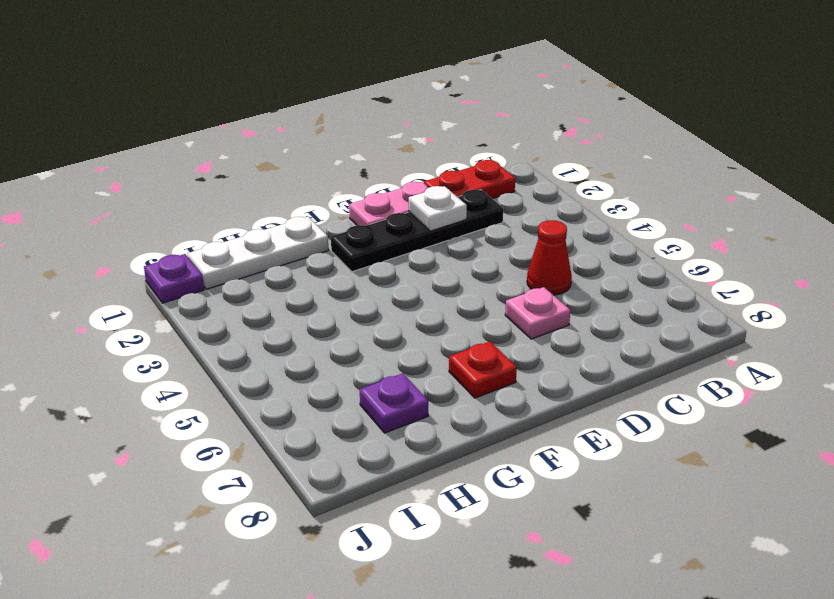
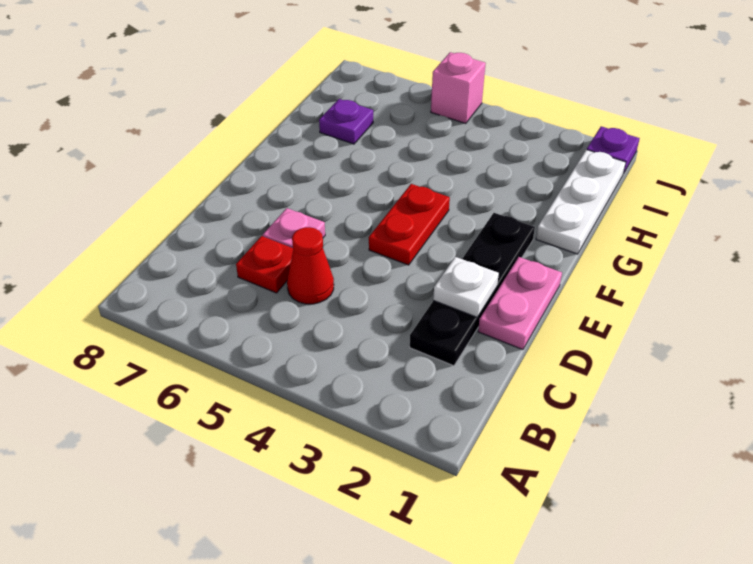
red plate B1:C1 level 1 -> red plate E4:F4 level 1
red plate F7 level 1 -> red plate C6 level 1
none -> pink brick J5 level 1

